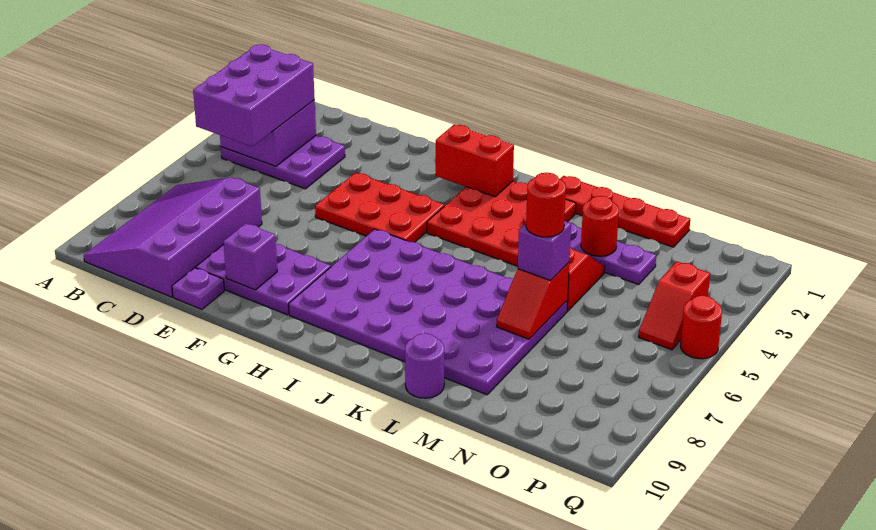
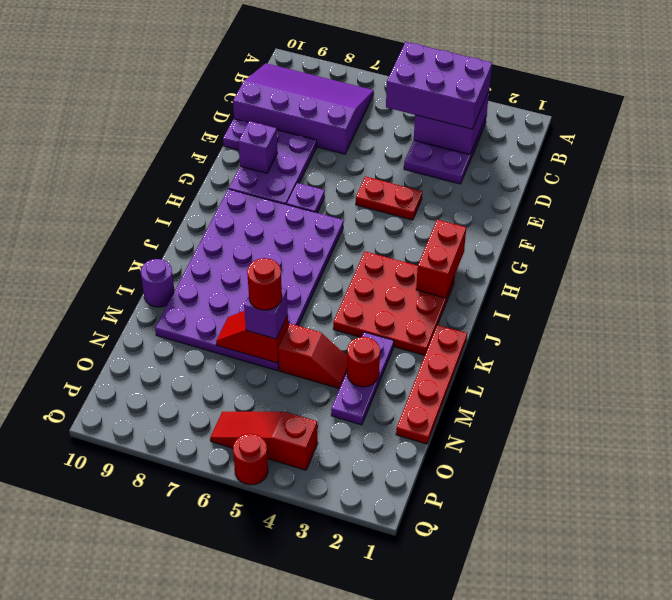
red plate F4:H5 level 1 -> red plate F4:F5 level 1
none -> purple plate G7 level 1
red slope P4:P5 level 1 top 4 -> red slope P4:P6 level 1 top 4

